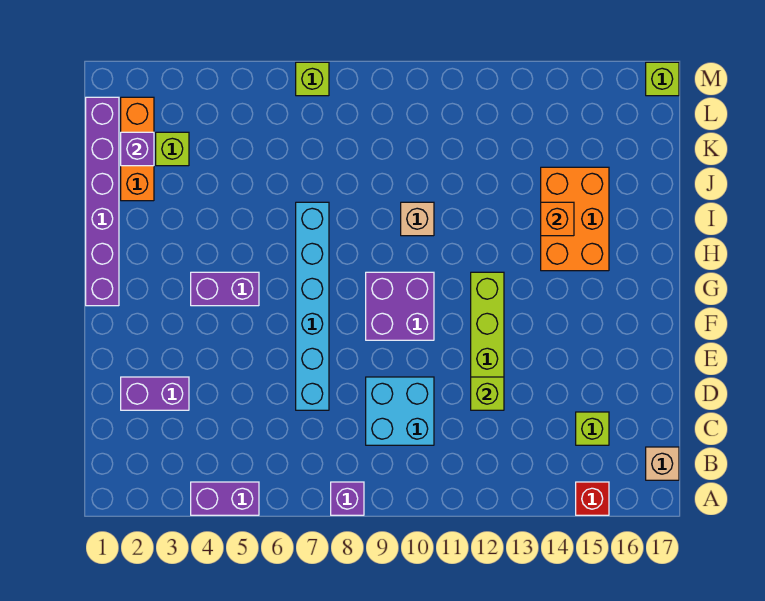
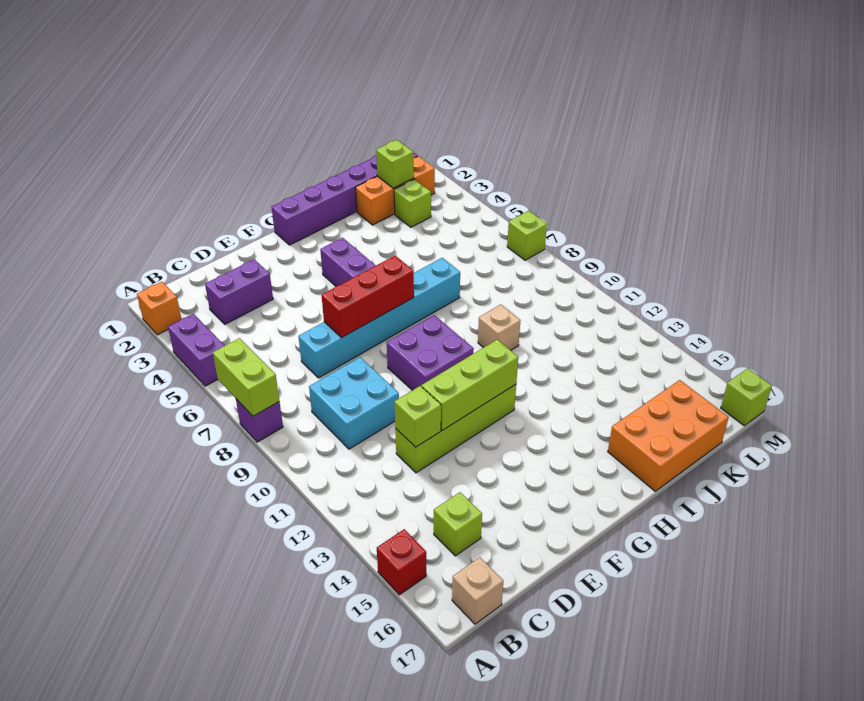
none -> lime brick A7:A8 level 2
purple brick D2:D3 level 1 -> purple brick C3:D3 level 1
none -> red brick E7:G7 level 2
none -> lime brick E12:G12 level 2
orange brick H14:J15 level 1 -> orange brick I16:K17 level 1
orange brick I14 level 2 -> orange brick A2 level 1
purple brick K2 level 2 -> lime brick K2 level 2

